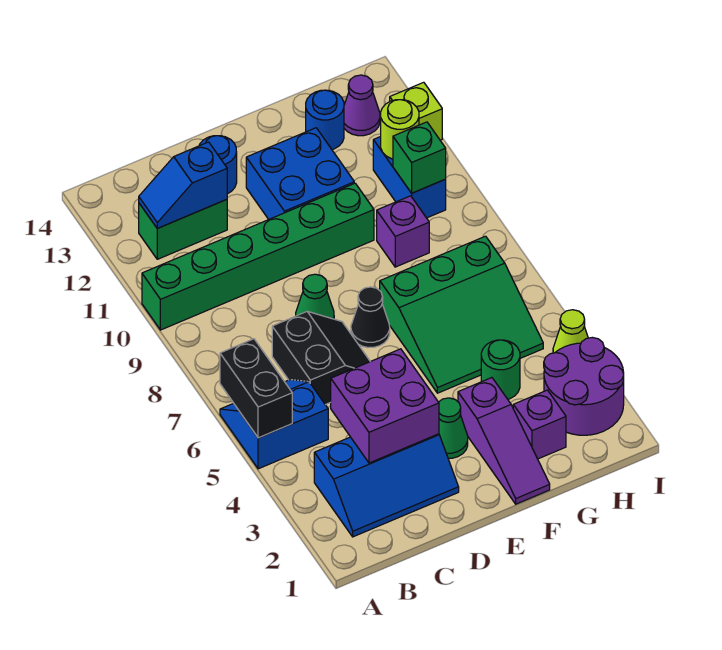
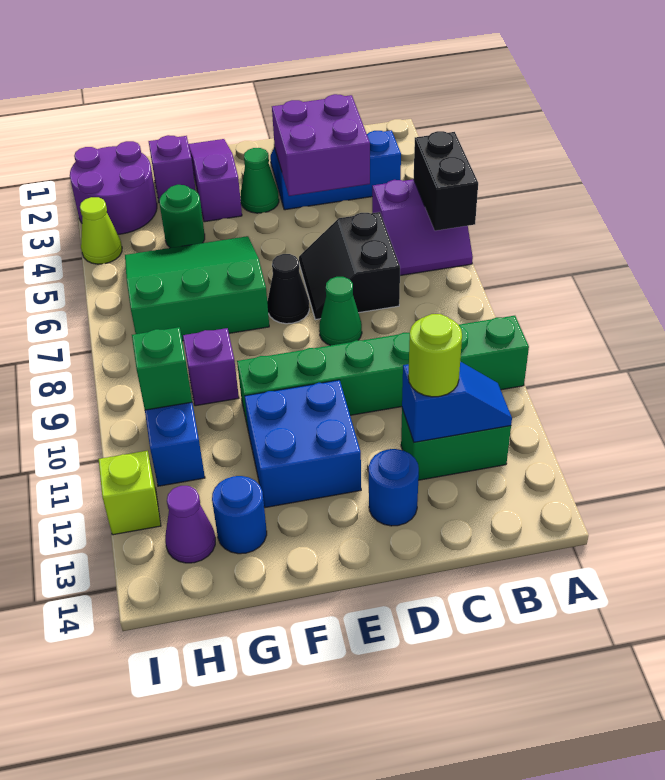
blue slope A5:B6 level 1 top 5 -> purple slope A5:B6 level 1 top 5
lime round brick H11 level 2 -> lime round brick C12 level 3

